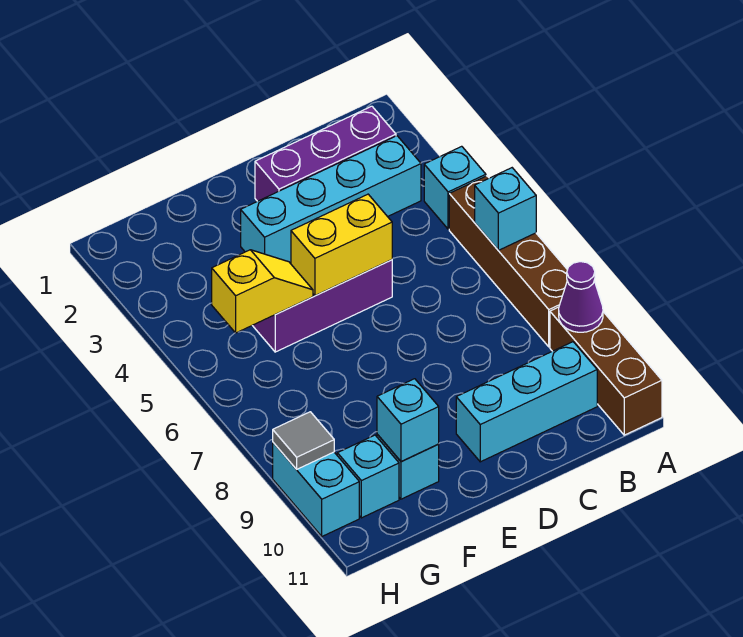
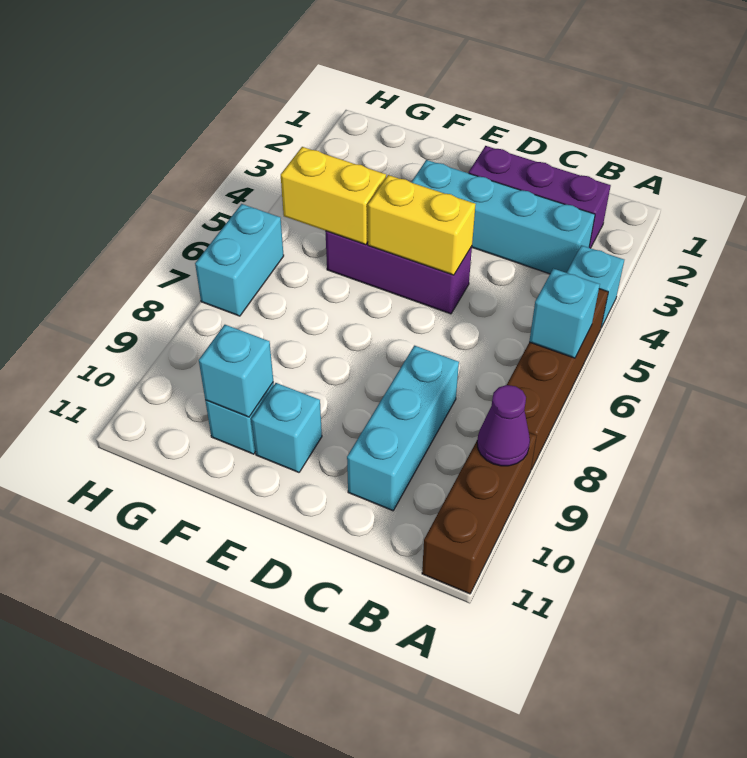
cyan brick B10:D10 level 1 -> cyan brick C8:C10 level 1
yellow slope F5:G5 level 2 top G -> yellow brick F5:G5 level 2
cyan brick G10 level 1 -> cyan brick E10 level 1
cyan brick H9:H10 level 1 -> cyan brick H6:H7 level 1
grey tile H9 level 2 -> none

